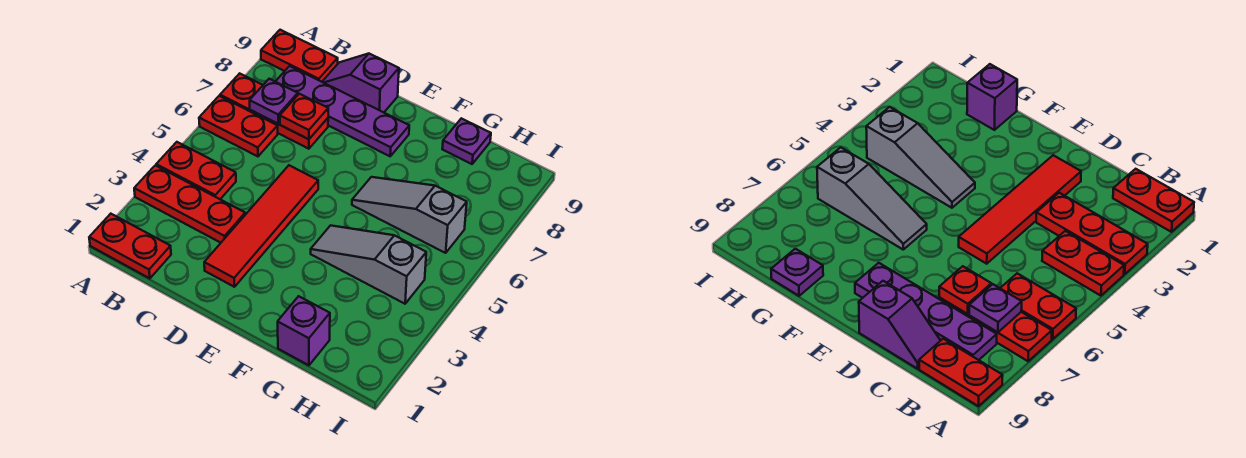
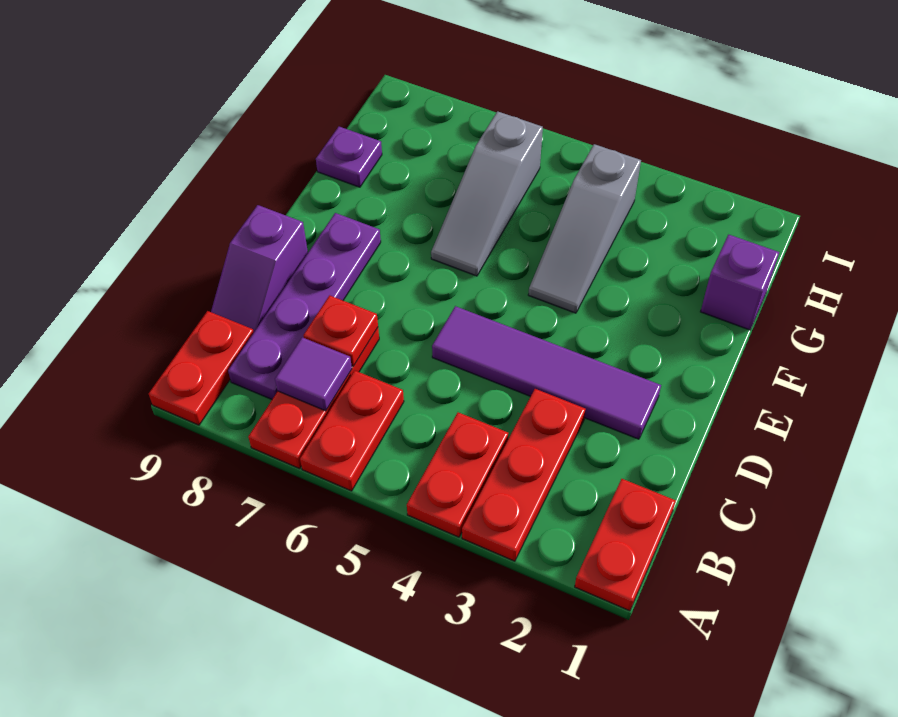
purple plate B7 level 2 -> purple tile B7 level 2
red tile D2:D5 level 1 -> purple tile D2:D5 level 1

